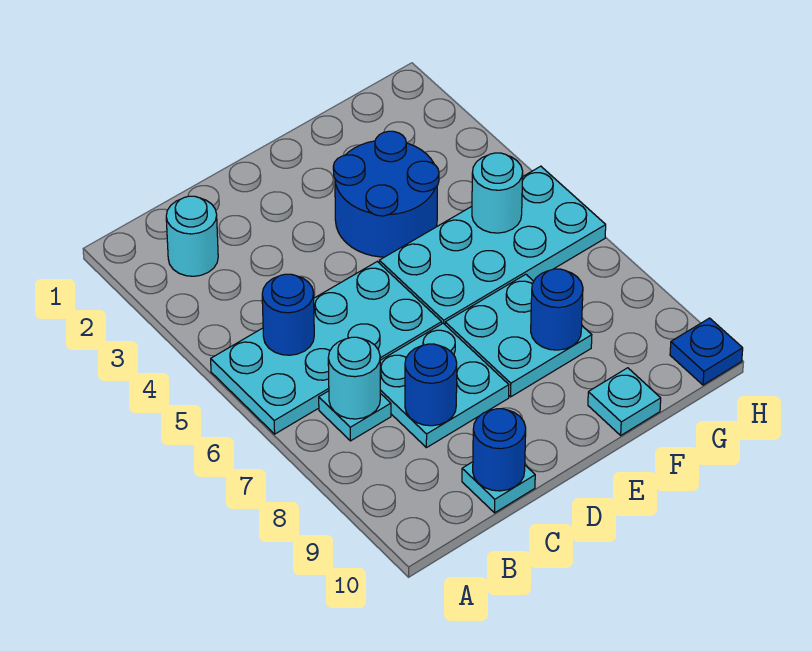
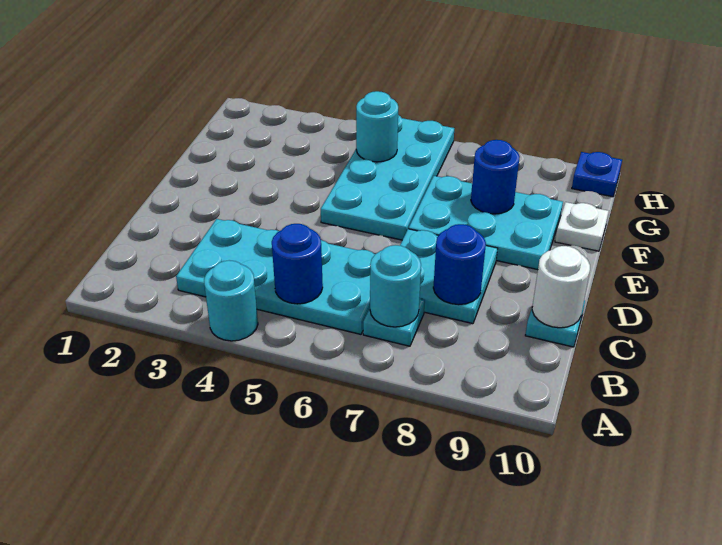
cyan plate A5:D6 level 1 -> cyan plate B3:C6 level 1
cyan round brick B2 level 1 -> cyan round brick A4 level 1
blue round brick C10 level 2 -> white round brick C10 level 2
blue round brick E3:F4 level 1 -> none
cyan plate E7:F8 level 1 -> cyan plate E7:F9 level 1
cyan plate F10 level 1 -> white plate F10 level 1

